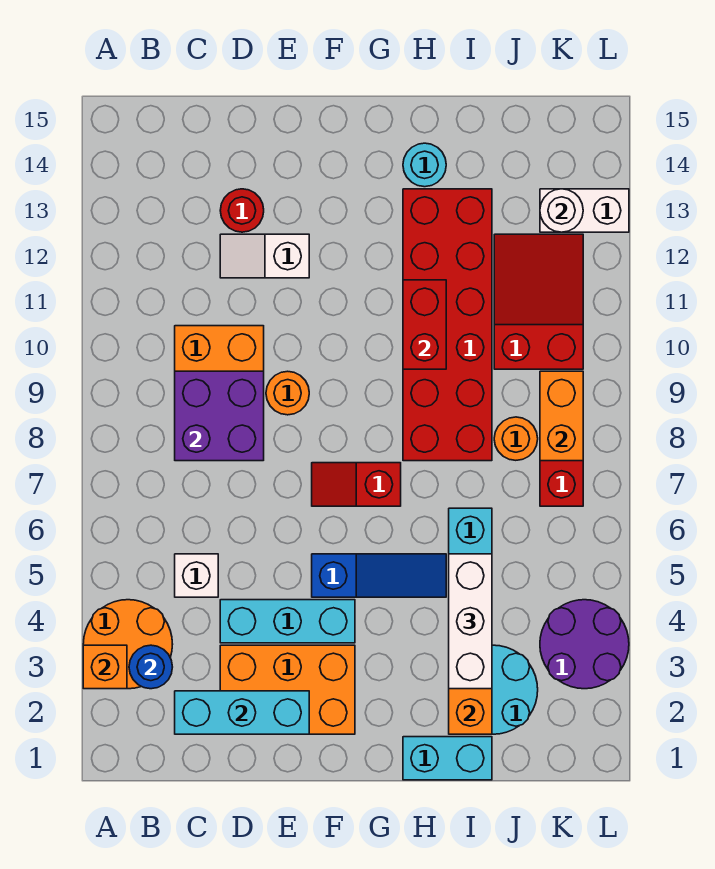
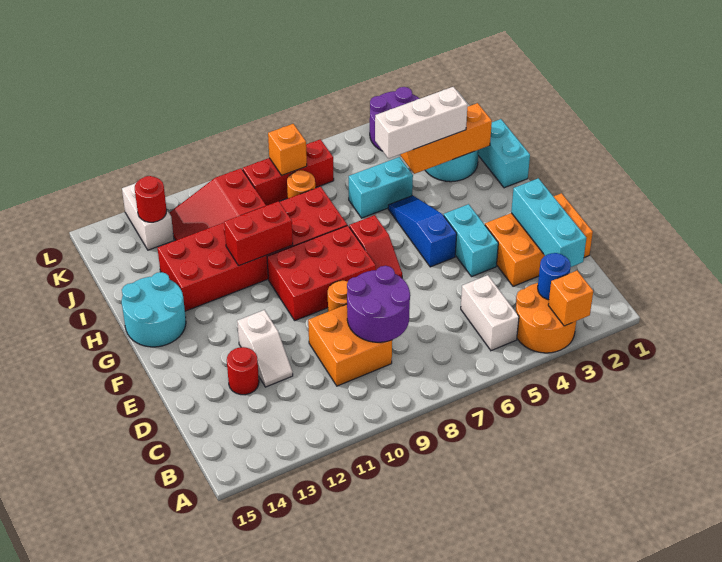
white brick C5 level 1 -> white brick B5:C5 level 1
purple brick C8:D9 level 2 -> purple round brick C8:D9 level 2
orange brick D2:F3 level 1 -> orange brick D1:E3 level 1
cyan brick D4:F4 level 1 -> cyan brick E4:F4 level 1
none -> red brick F8:G10 level 1
cyan round brick H14 level 1 -> cyan round brick G14:H15 level 1
orange brick K8:K9 level 2 -> orange brick K8 level 2
white round brick K13 level 2 -> red round brick K13 level 2

